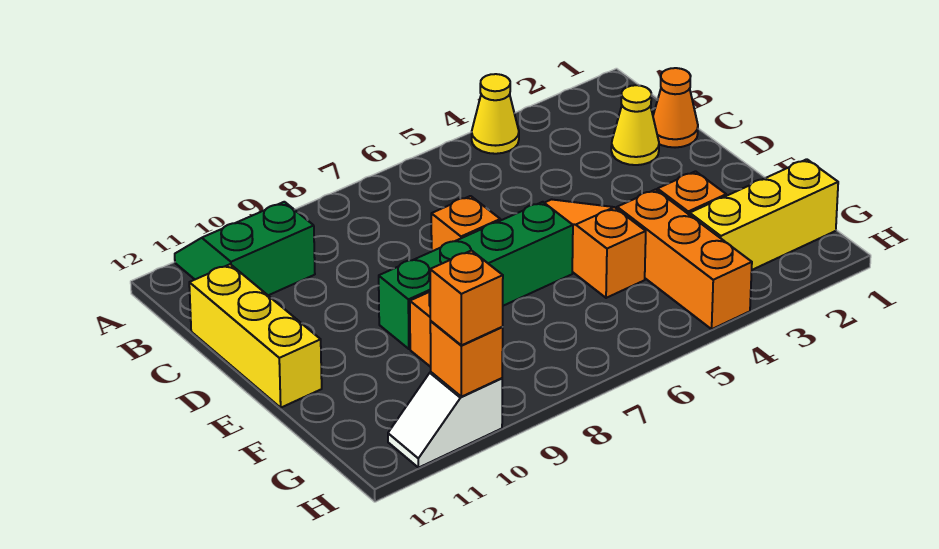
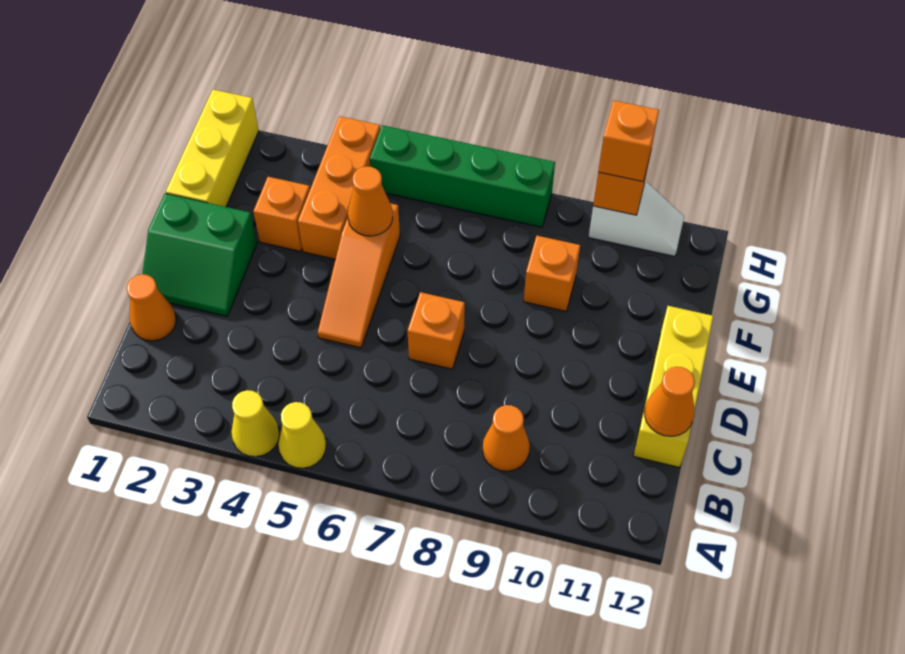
green slope A10:B11 level 1 top B -> green slope D1:E2 level 1 top E
none -> orange cone B9 level 1
yellow cone C2 level 1 -> yellow cone A5 level 1
none -> orange cone C12 level 2
green brick E6:E9 level 1 -> green brick H5:H8 level 1
none -> orange cone F5 level 2
yellow brick G1:G3 level 1 -> yellow brick F1:H1 level 1

